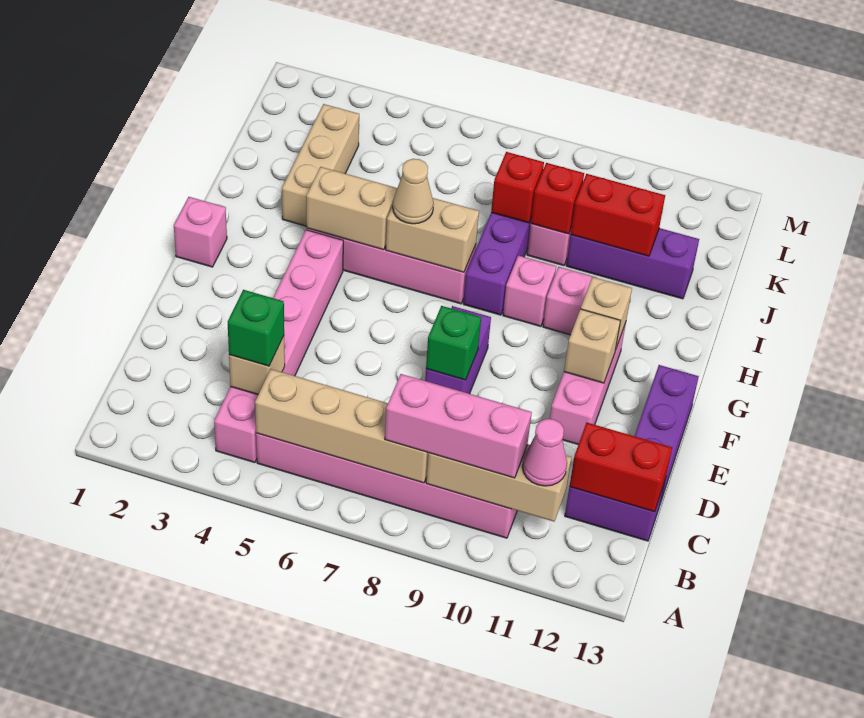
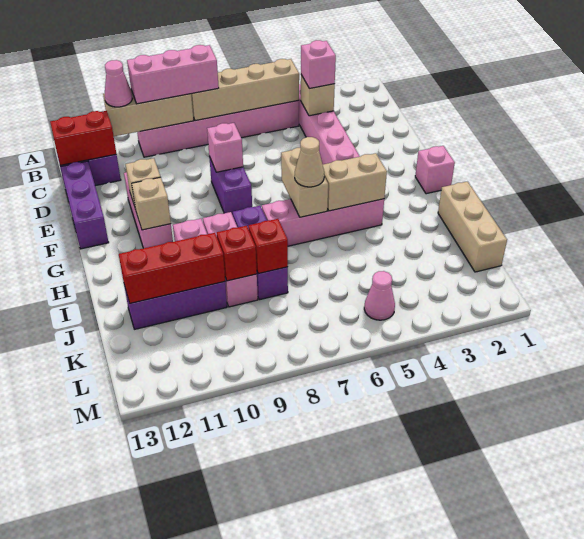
green brick C4 level 3 -> pink brick C4 level 3
green brick E8 level 2 -> pink brick E8 level 2
tan brick H6:H7 level 2 -> tan brick G6:H6 level 2
tan brick I3:K3 level 1 -> tan brick I1:K1 level 1
red brick J10:J11 level 2 -> red brick J10:J12 level 2
none -> pink cone L5 level 1

